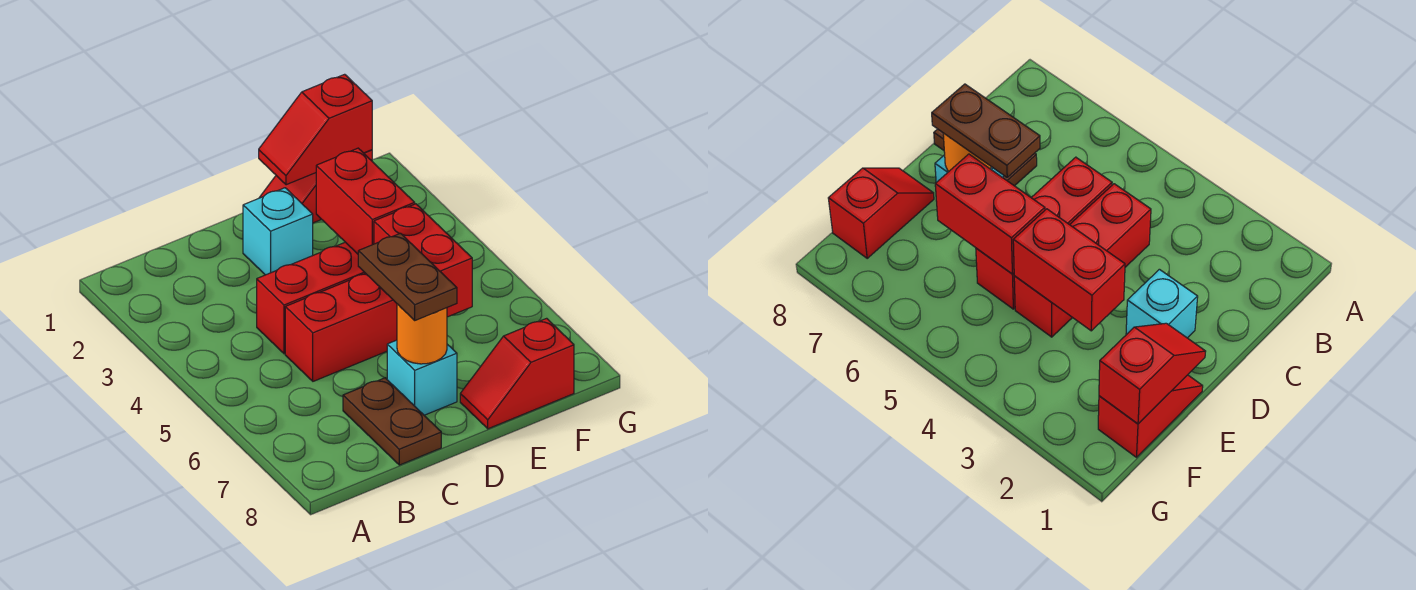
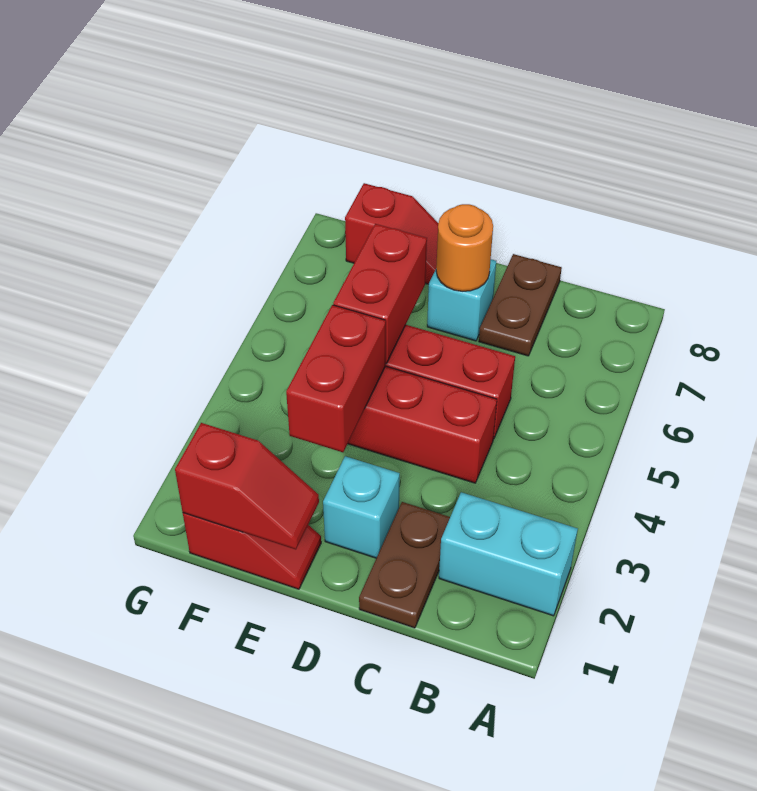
none -> cyan brick A2:B2 level 1
brown plate D6:D7 level 3 -> brown plate C1:C2 level 1

